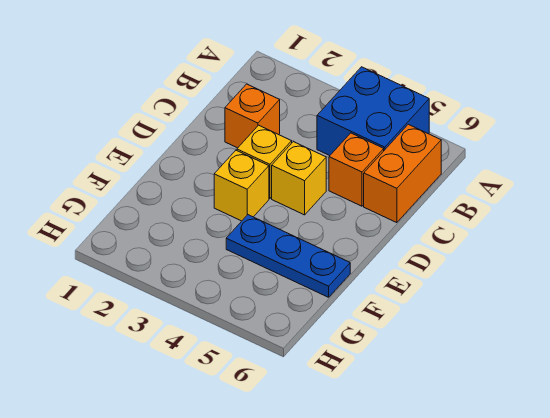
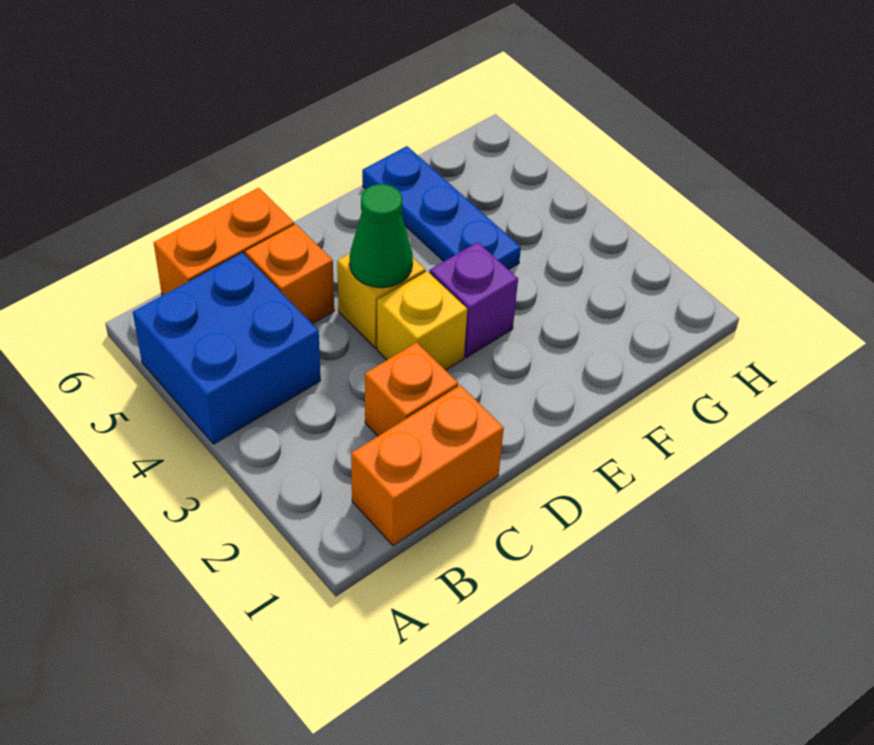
none -> orange brick B1:C1 level 1
none -> green cone D4 level 2
yellow brick E3 level 1 -> purple brick E3 level 1

